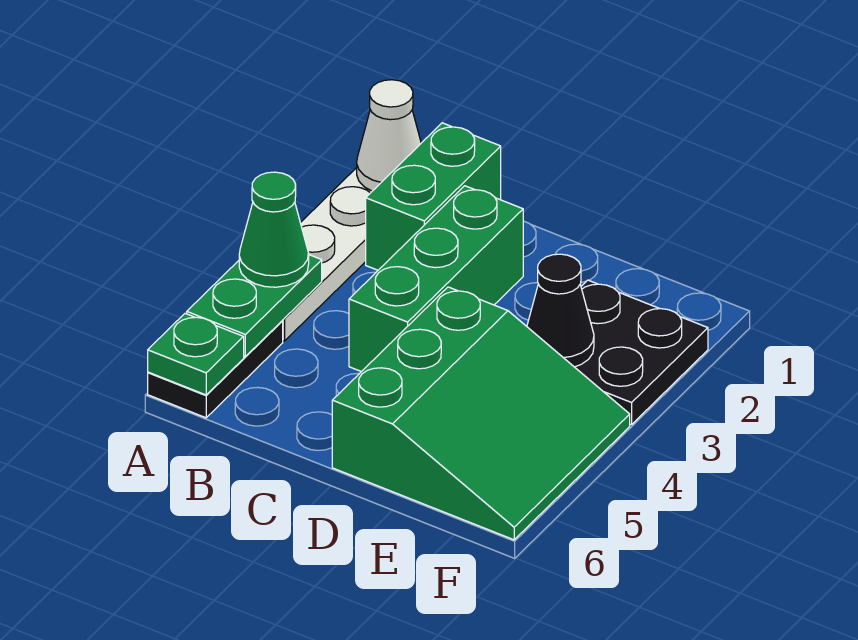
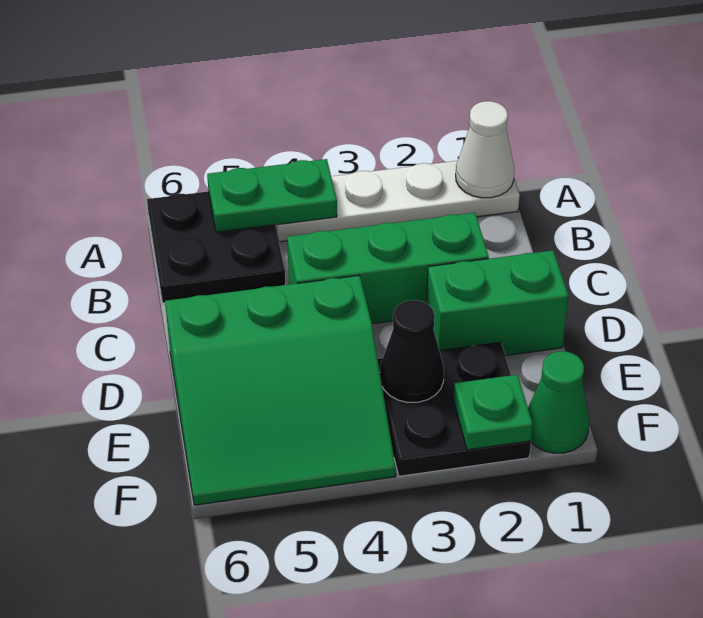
green cone A4 level 3 -> green cone F1 level 1
black plate A5:A6 level 1 -> black plate A5:B6 level 1
green plate A6 level 2 -> green plate F2 level 2
green brick B1:B2 level 1 -> green brick D1:D2 level 1

